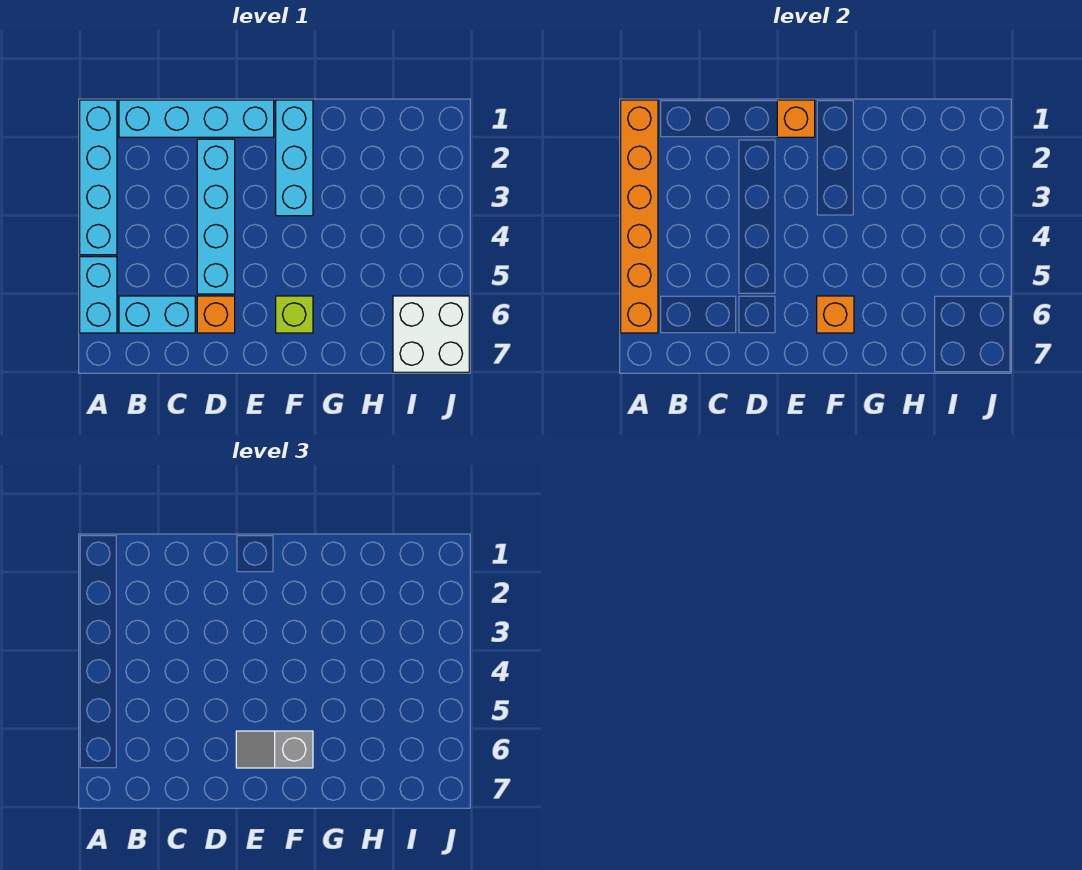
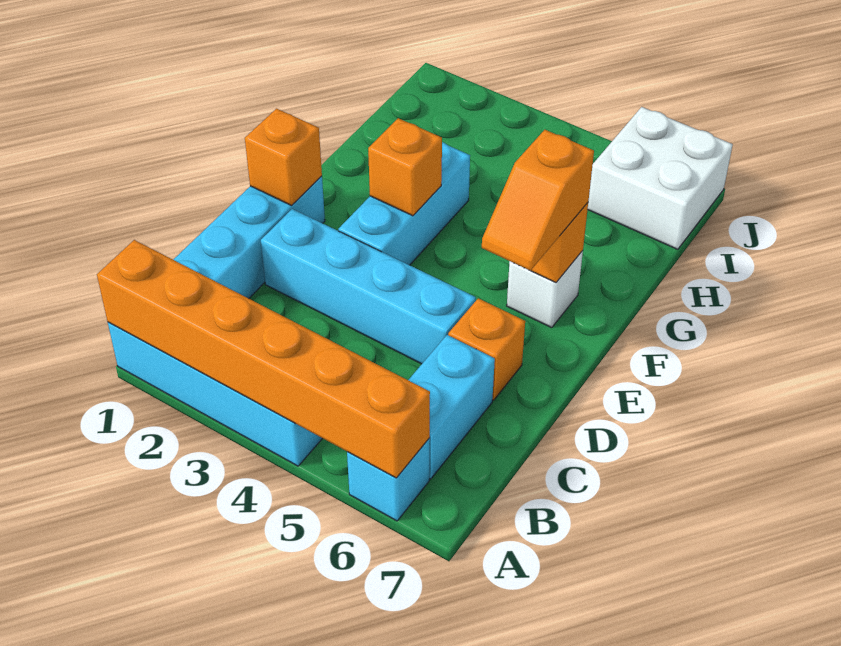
cyan brick A5:A6 level 1 -> cyan brick A6 level 1
grey slope E6:F6 level 3 top F -> orange slope E6:F6 level 3 top F
cyan brick F1:F3 level 1 -> cyan brick E3:G3 level 1
none -> orange brick F3 level 2
lime brick F6 level 1 -> white brick F6 level 1

